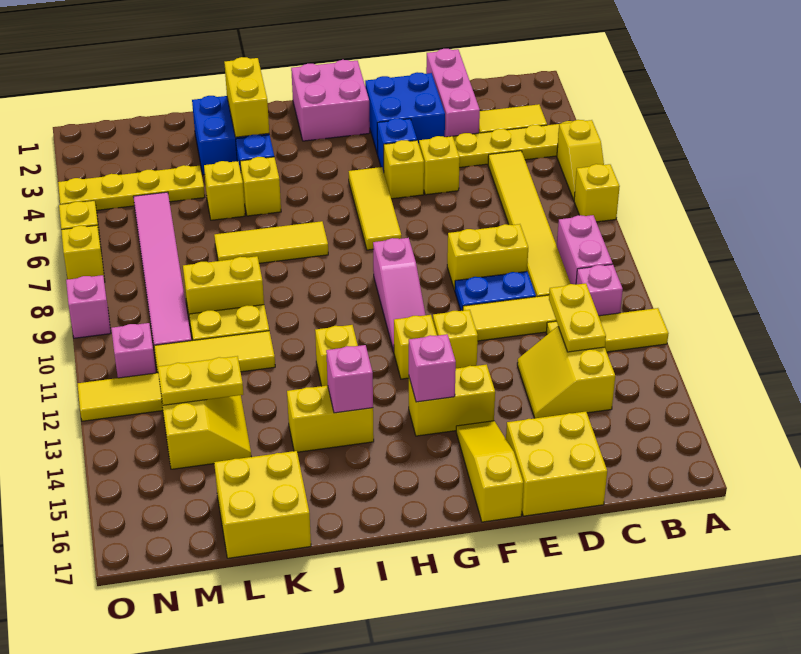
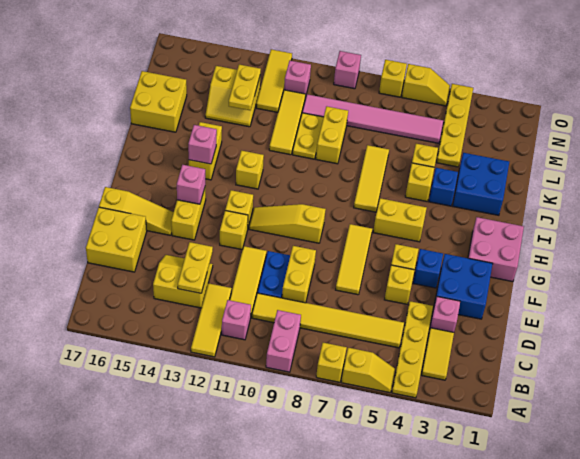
yellow slope A5:A6 level 1 top 5 -> yellow slope A5:A6 level 1 top 6
pink brick B9:B10 level 1 -> pink brick A9:B9 level 1
yellow plate C12:C13 level 2 -> yellow plate C13:D13 level 2
pink brick D1:D3 level 1 -> pink brick D3 level 1
yellow tile G5:G7 level 1 -> yellow tile E7:G7 level 1
pink slope G9:G11 level 1 top 9 -> yellow slope G9:G11 level 1 top 9
yellow brick J2:J3 level 2 -> yellow brick H5:H6 level 1

